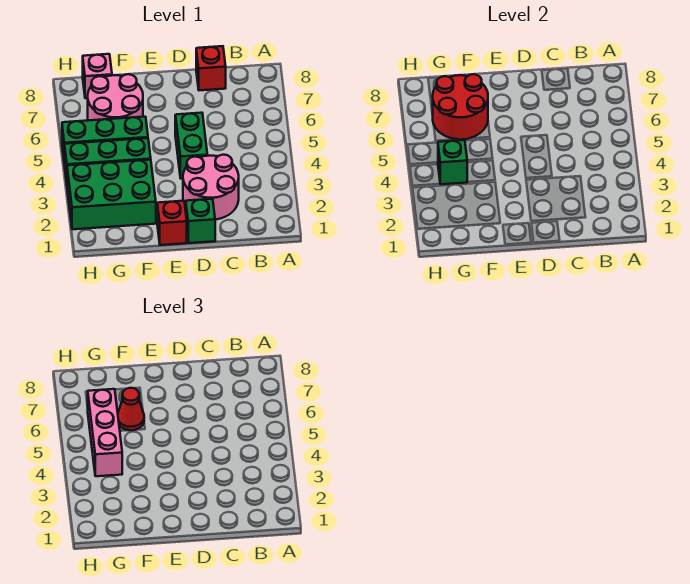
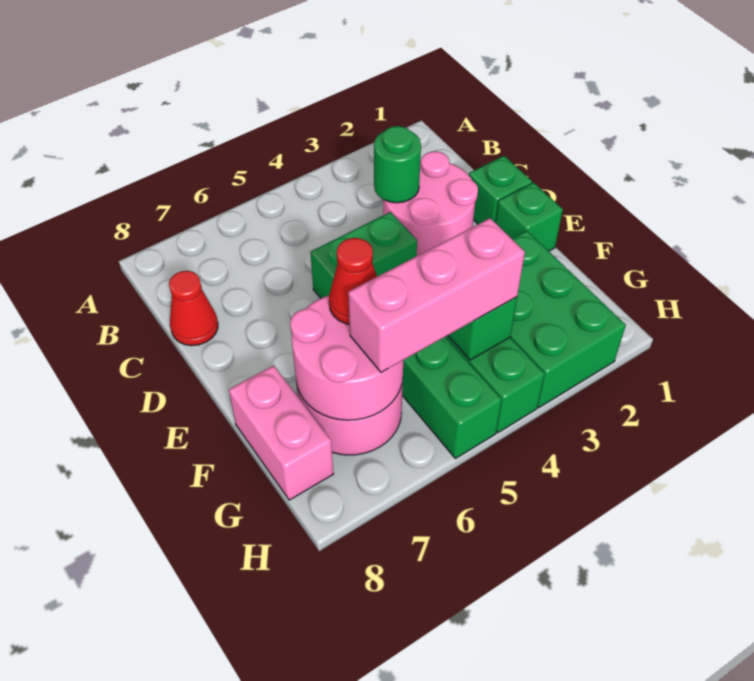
none -> green round brick C3 level 2
red brick C8 level 1 -> red cone C8 level 1
red brick E1 level 1 -> green brick E1 level 1
red round brick F6:G7 level 2 -> pink round brick F6:G7 level 2
pink brick G8 level 1 -> pink brick F8:G8 level 1

